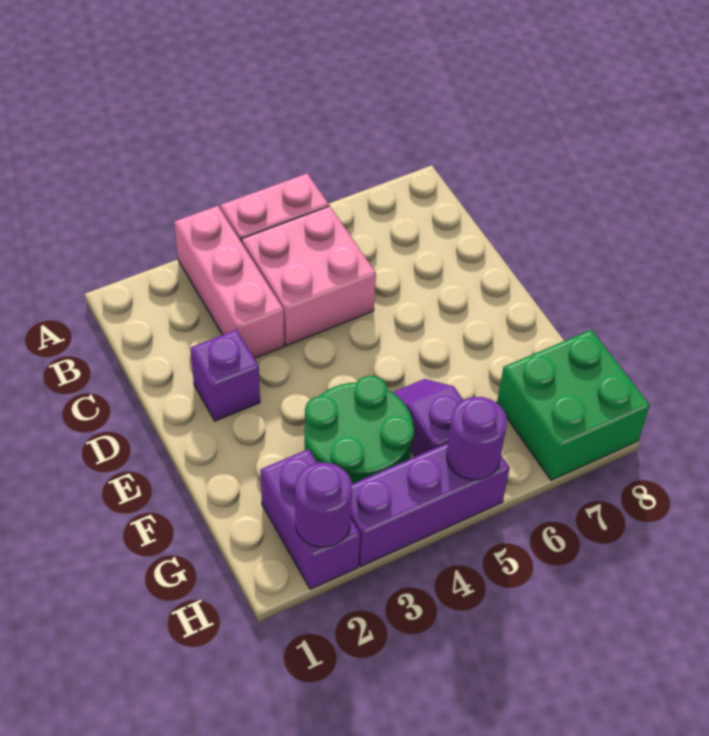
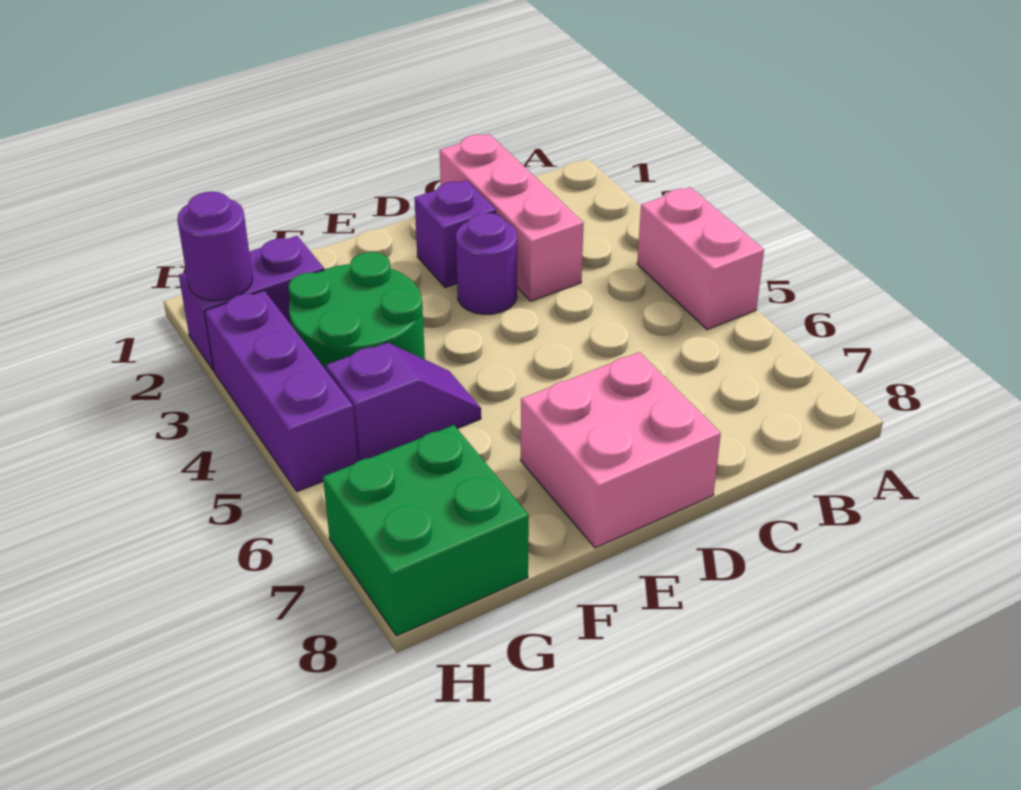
pink brick A3:C3 level 1 -> pink brick C1:C3 level 1
pink brick B4:C5 level 1 -> pink brick D7:E8 level 1
purple round brick H5 level 2 -> purple round brick D3 level 1

